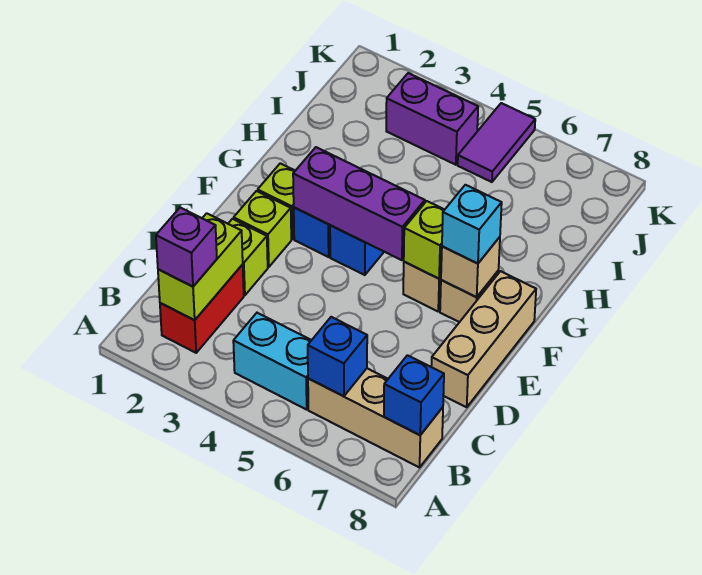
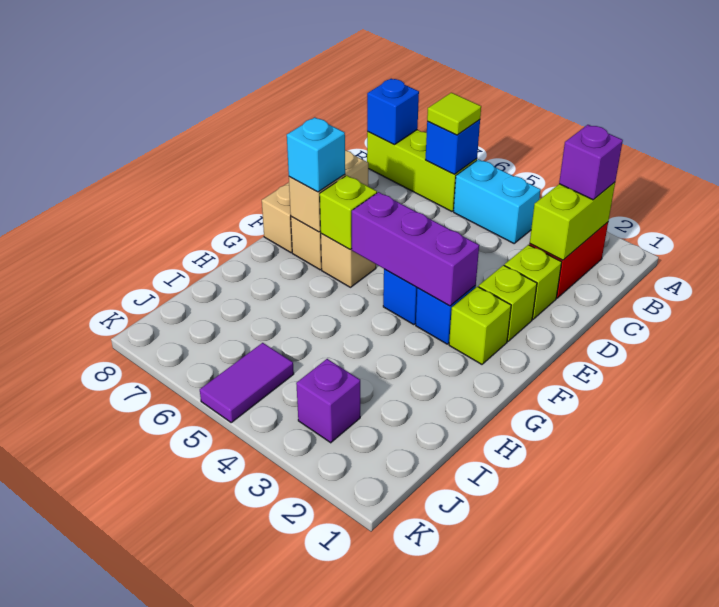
tan brick B6:B8 level 1 -> lime brick B6:B8 level 1
none -> lime tile B6 level 3
purple brick J3:J4 level 1 -> purple brick J3 level 1

